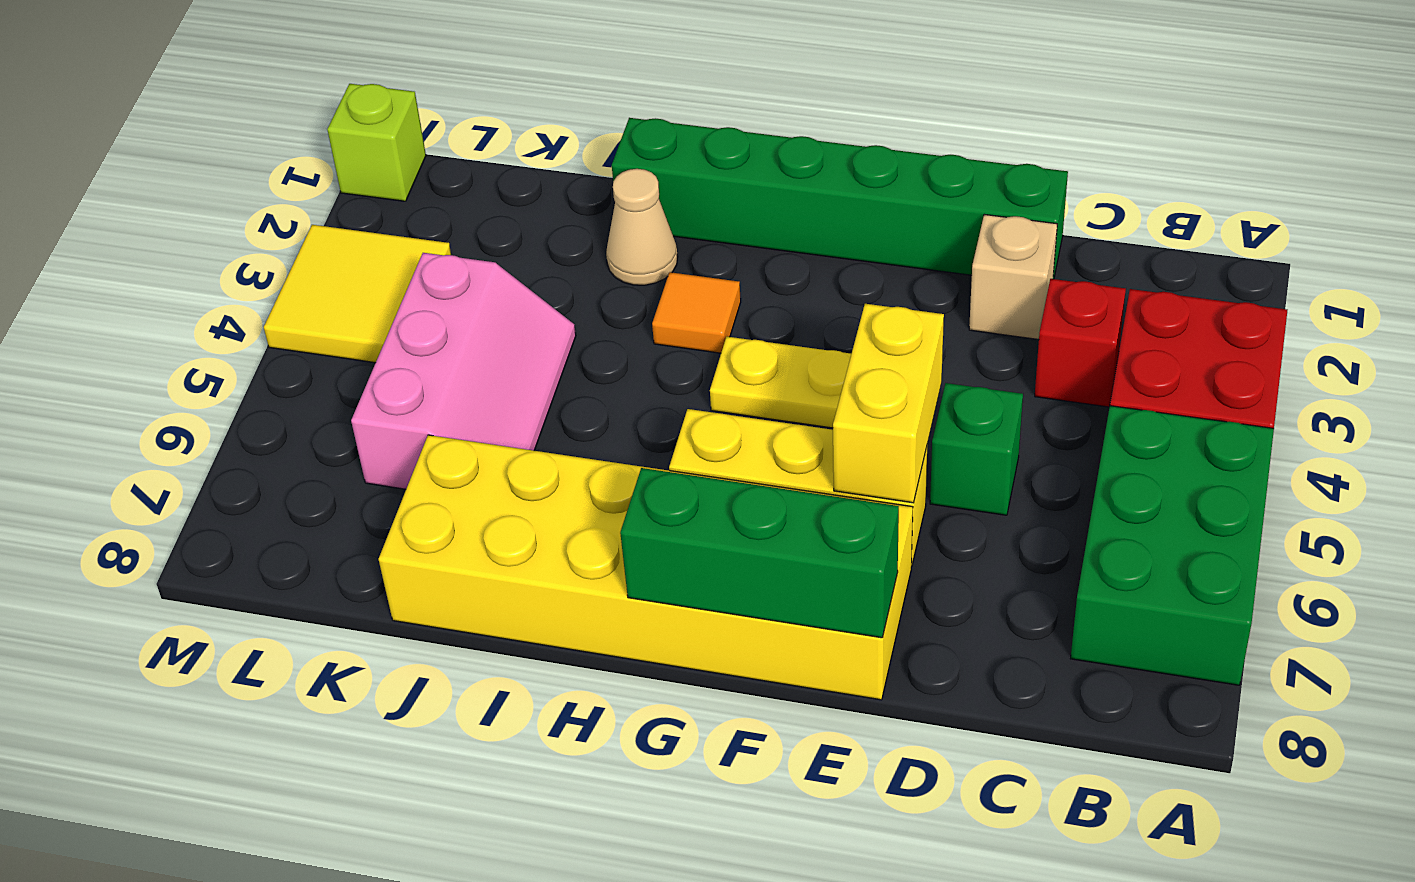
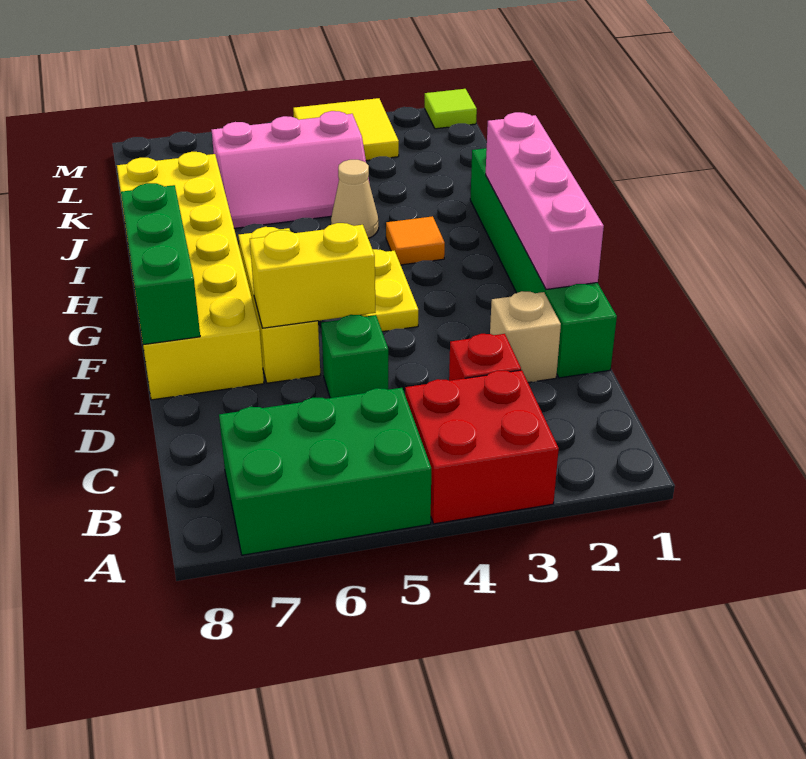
none -> pink brick E1:H1 level 2
tan cone I2 level 1 -> tan cone I4 level 1
lime brick M1 level 1 -> lime tile M1 level 1

